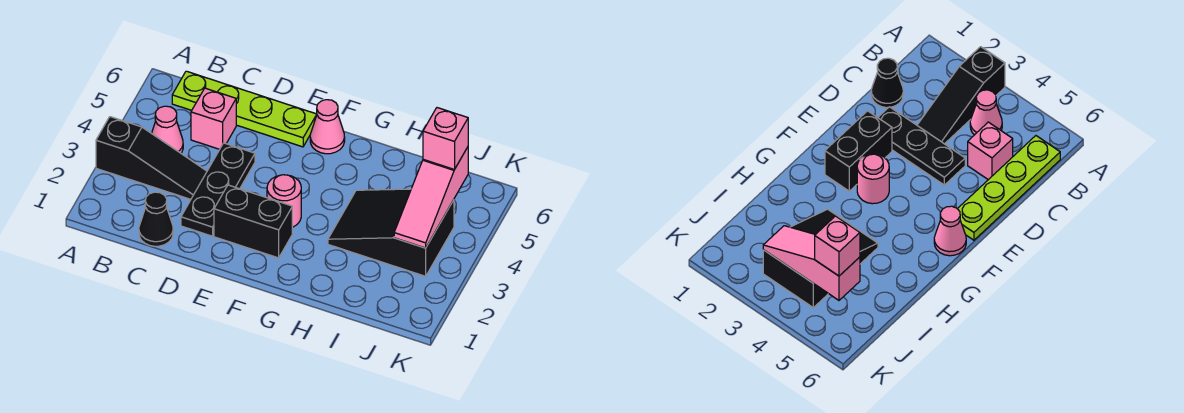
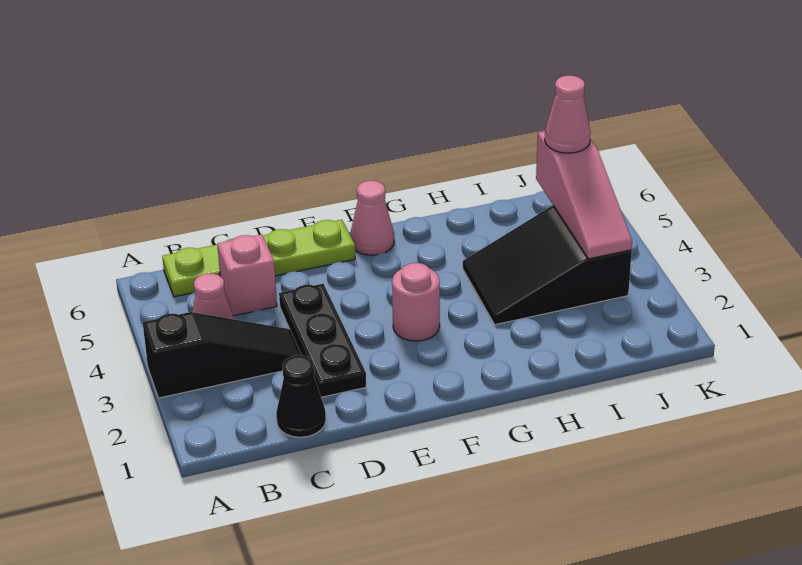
black brick E2:F2 level 1 -> none
pink brick J5 level 3 -> pink cone J5 level 3

